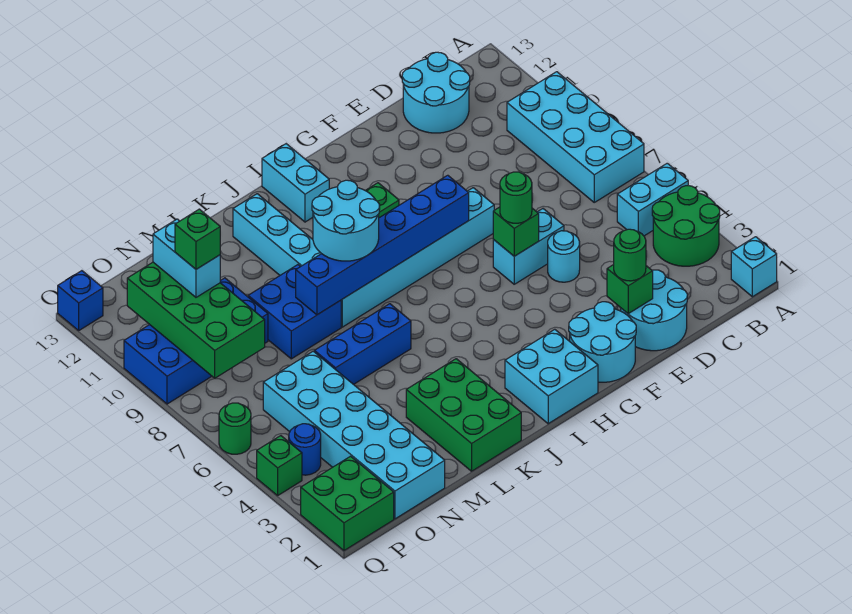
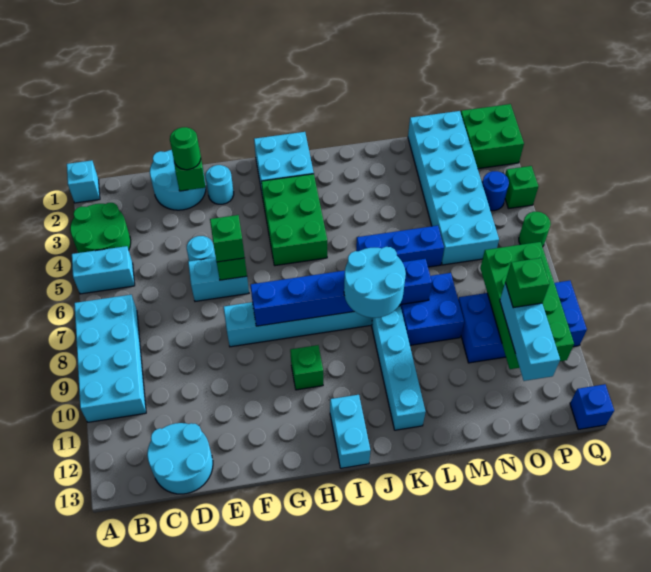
cyan round brick F1:G2 level 1 -> cyan round brick F2 level 1
green round brick F6 level 3 -> green brick F6 level 3
green brick K1:L3 level 1 -> green brick H3:I5 level 1
cyan brick O10:O11 level 3 -> cyan brick O10:O12 level 3

